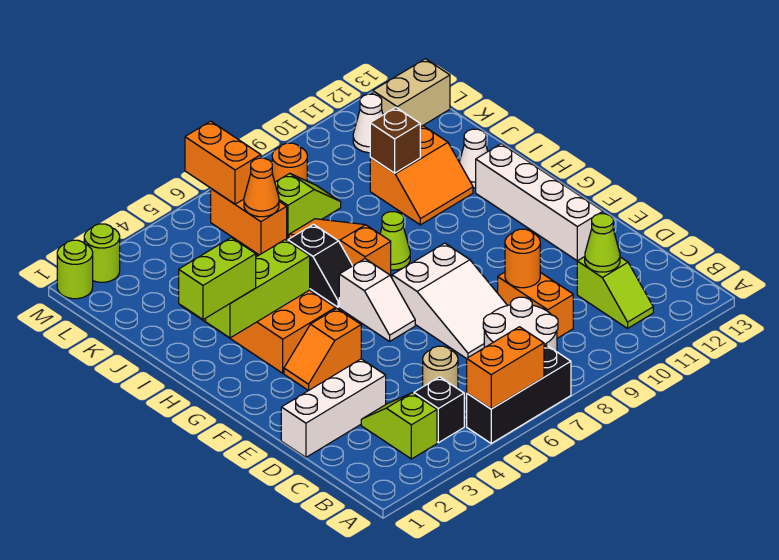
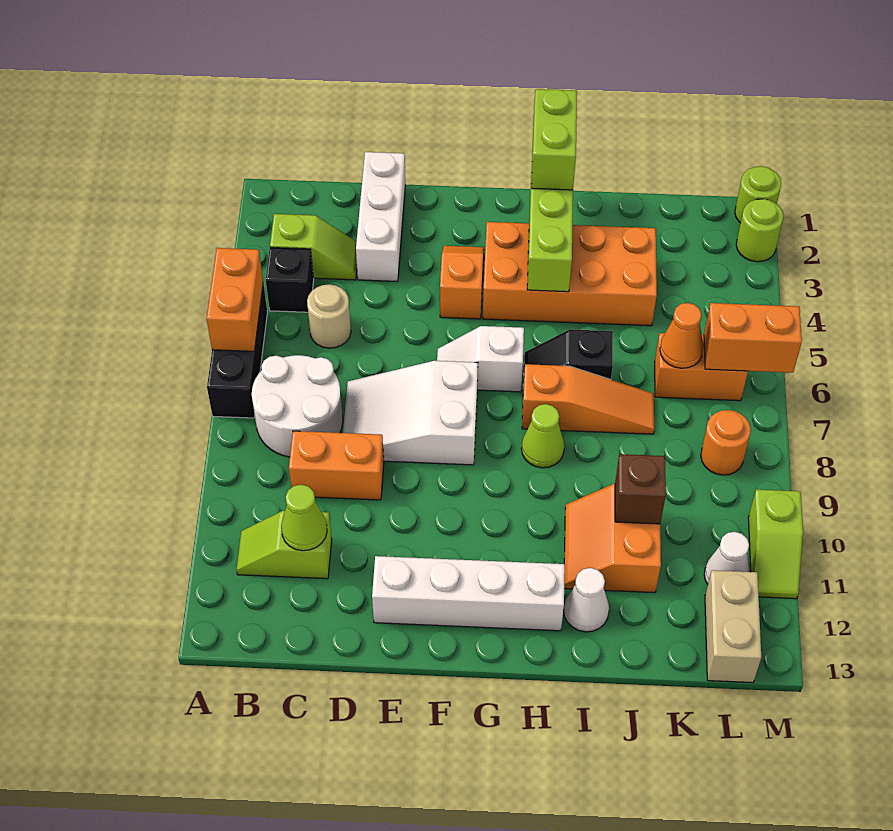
orange round brick D9 level 2 -> none
lime slope K7:K8 level 1 top 7 -> lime slope M10:M11 level 1 top 10

